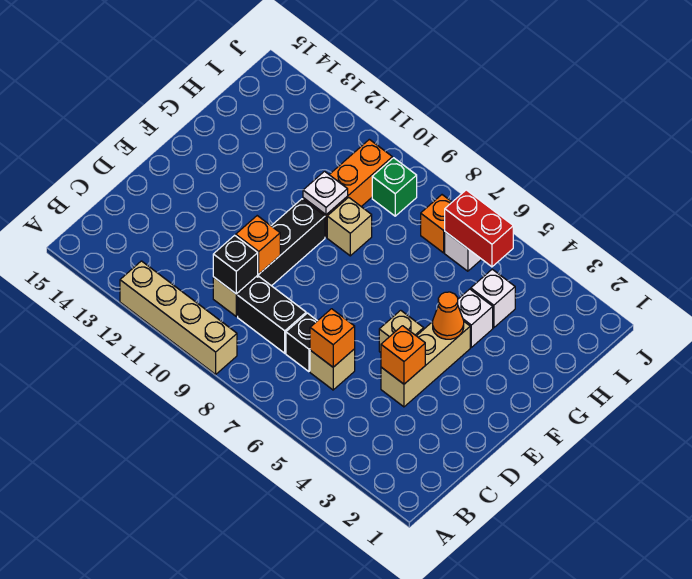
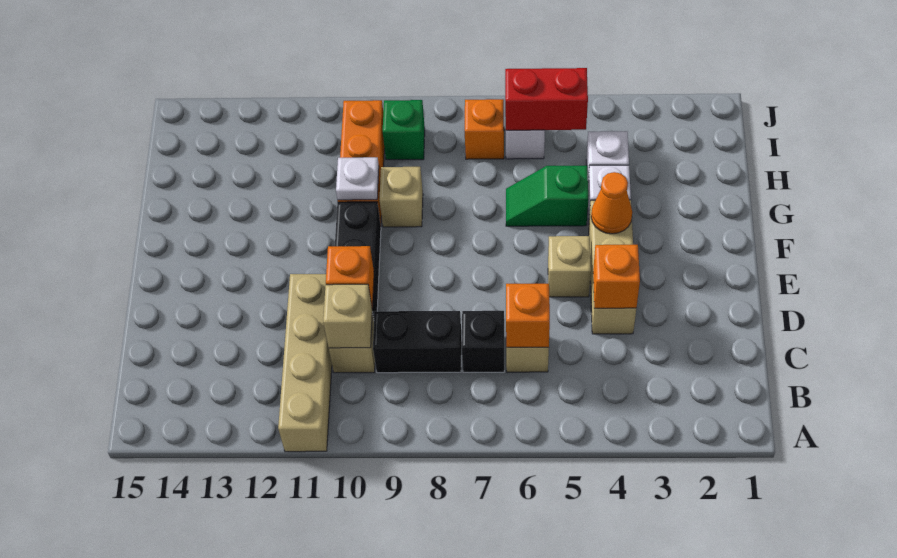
tan brick A9:A12 level 1 -> tan brick A11:D11 level 1
black brick C10 level 2 -> tan brick C10 level 2
none -> green slope G5:G6 level 1 top 5

